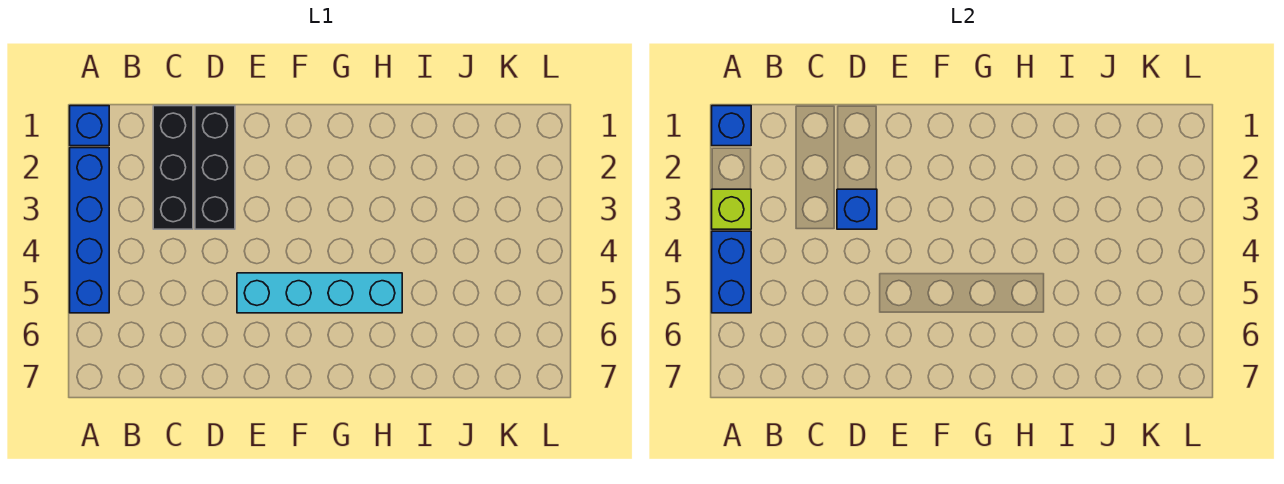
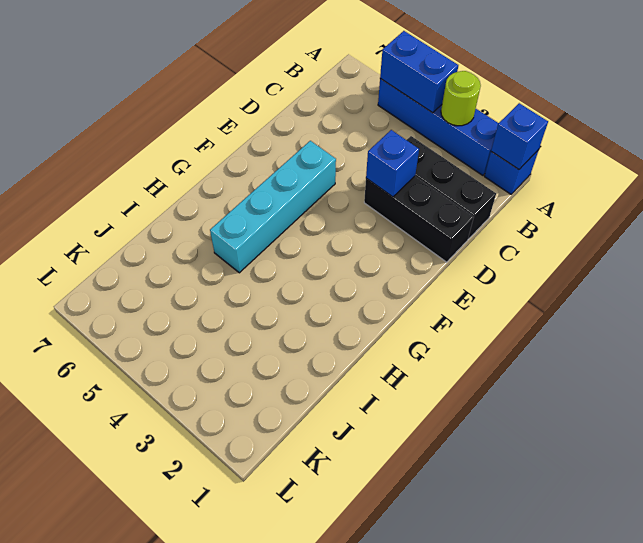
lime brick A3 level 2 -> lime round brick A3 level 2

